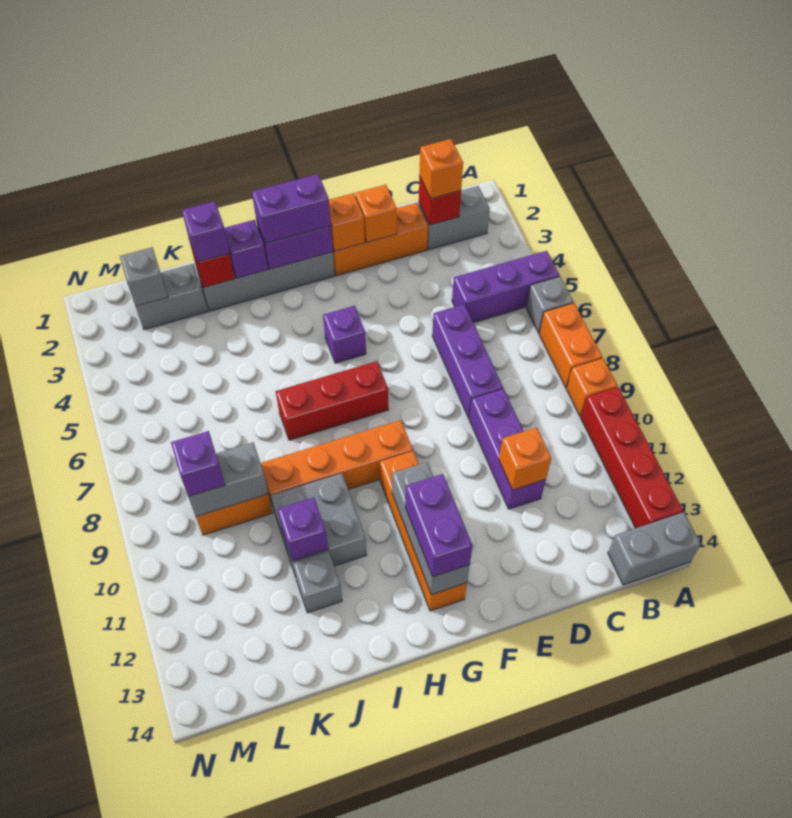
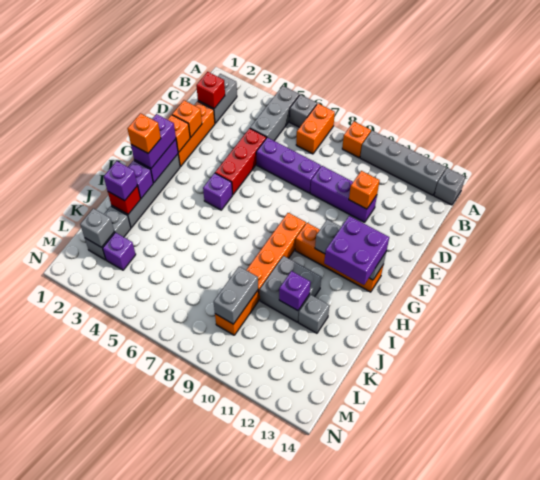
purple brick A5:C5 level 1 -> grey brick A5:C5 level 1
orange brick A7:A8 level 1 -> orange brick A7:B7 level 1
red brick A10:A13 level 1 -> grey brick A10:A13 level 1
grey brick A14:B14 level 1 -> grey brick A14 level 1
orange brick C2 level 3 -> orange brick H2 level 4
red brick G7:I7 level 1 -> red brick D5:F5 level 1
purple brick G12:G13 level 3 -> purple brick G12:H13 level 3
purple brick L9 level 3 -> purple brick L3 level 1

